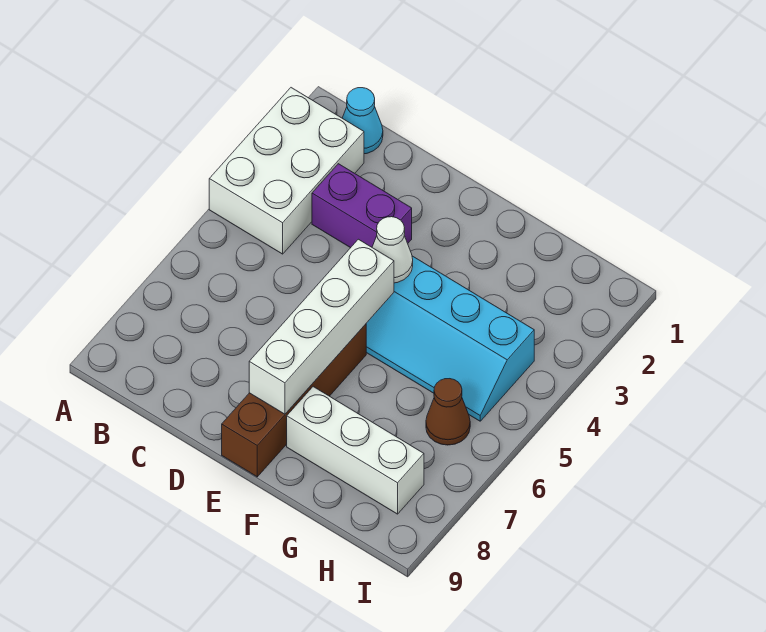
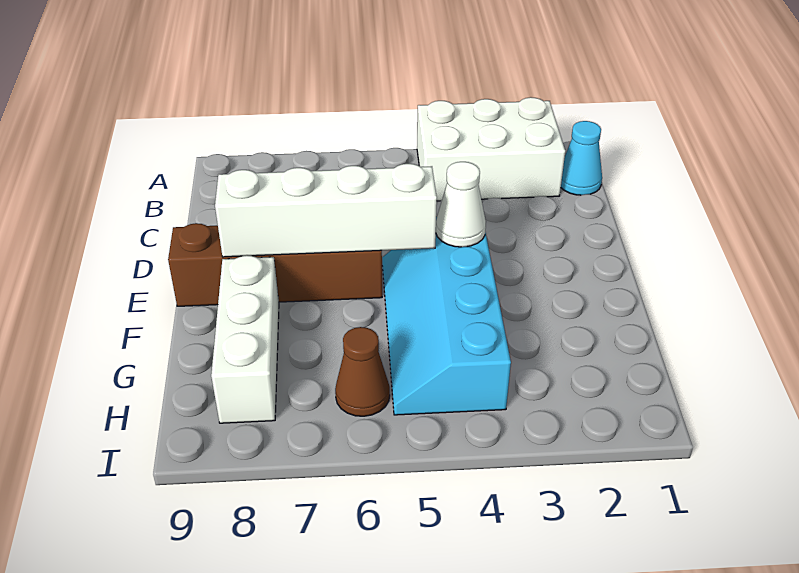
purple brick C3:D3 level 1 -> none

